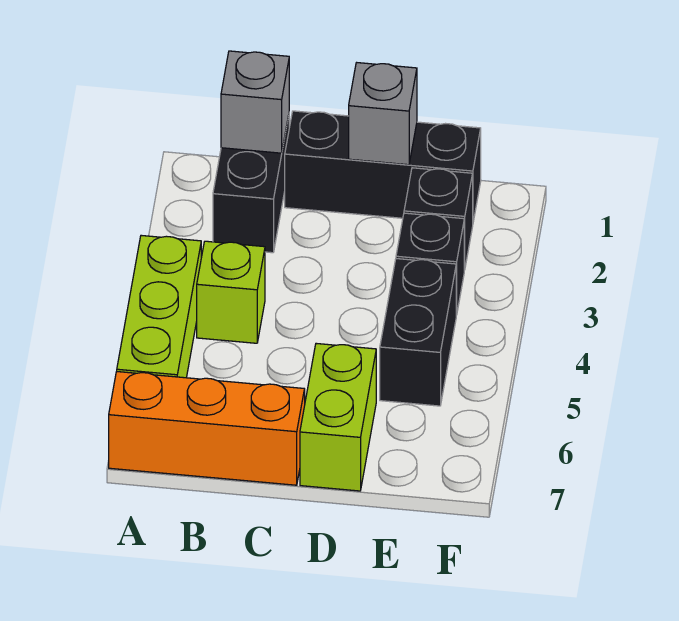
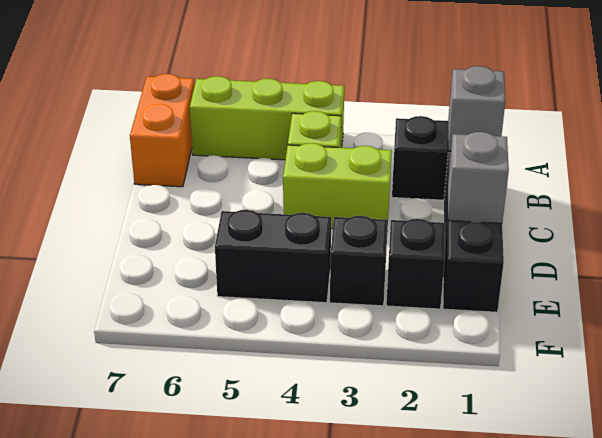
orange brick A7:C7 level 1 -> orange brick A7:B7 level 1
lime brick D6:D7 level 1 -> lime brick C3:C4 level 1

